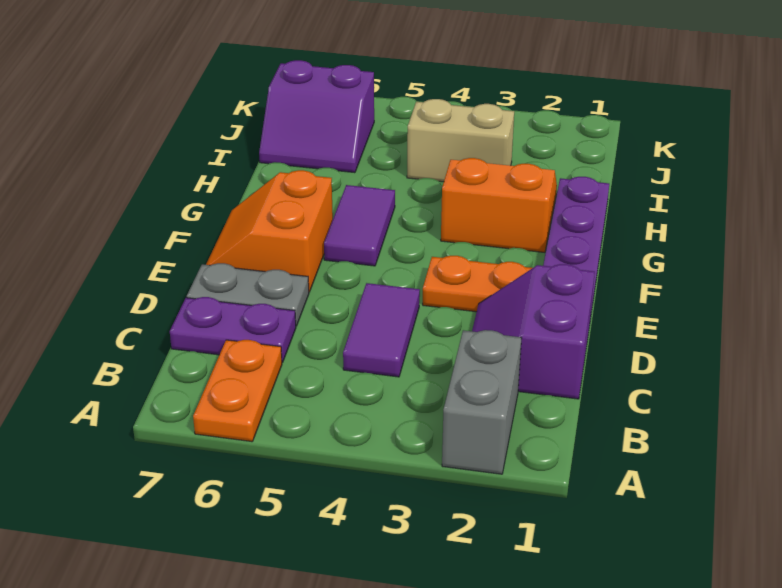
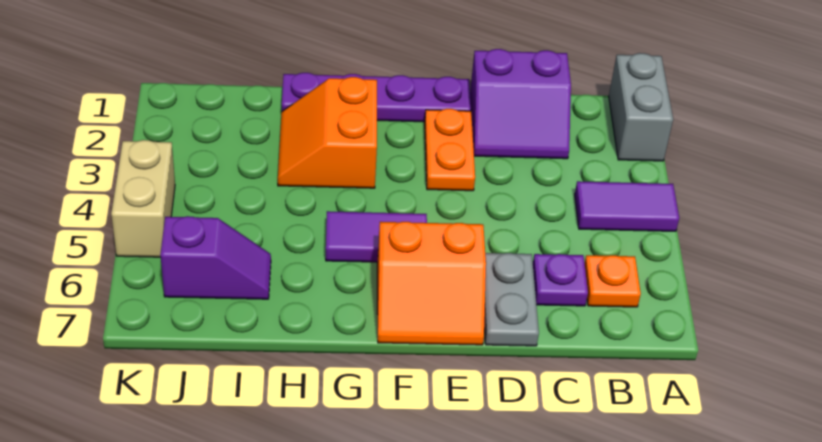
grey brick A2:B2 level 1 -> grey brick A1:A2 level 1
orange plate A6:B6 level 1 -> orange plate B6 level 1
purple tile C4:D4 level 1 -> purple tile A4:B4 level 1
purple plate C6:C7 level 1 -> purple plate C6 level 1
tan brick I3:I4 level 1 -> tan brick K4:K5 level 1
purple slope I6:J7 level 1 top J -> purple slope I6:J6 level 1 top J

